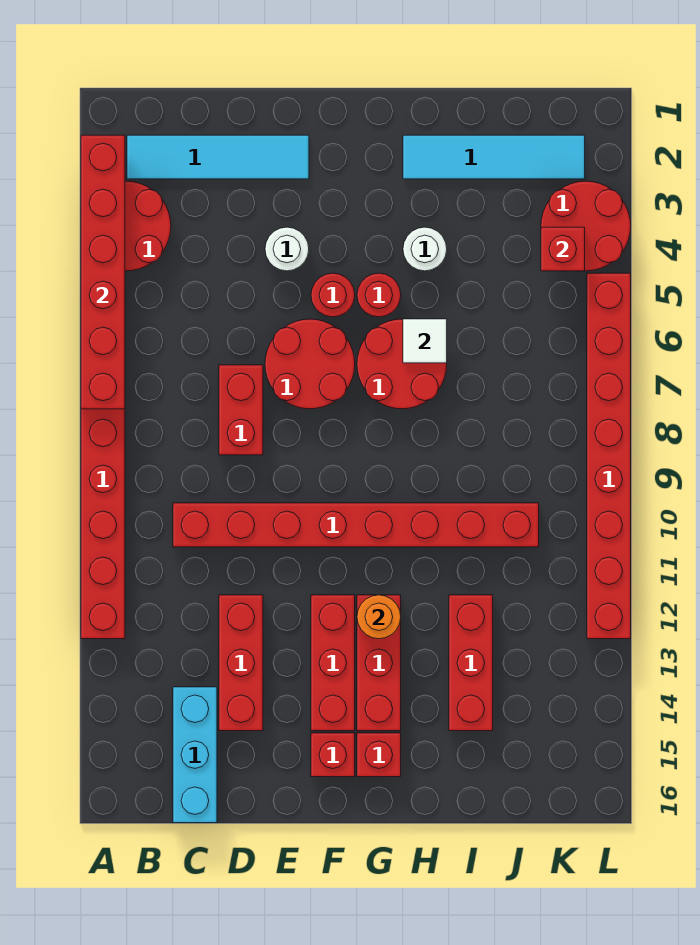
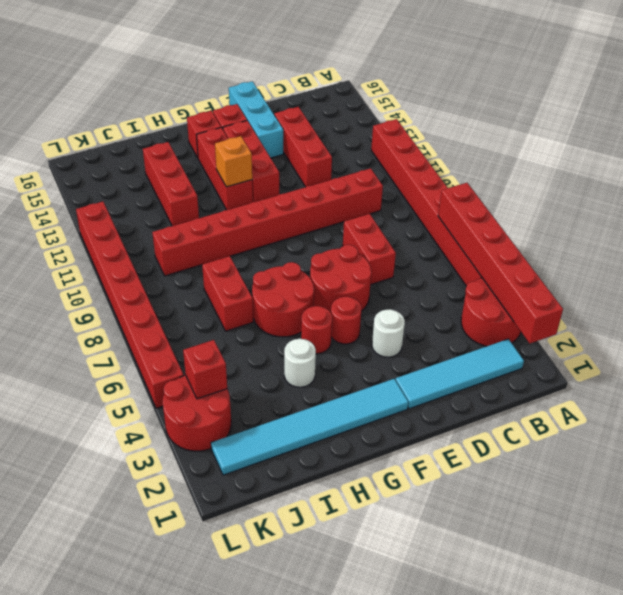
cyan brick C14:C16 level 1 -> cyan brick E14:E16 level 1
orange round brick G12 level 2 -> orange brick G12 level 2
cyan tile H2:K2 level 1 -> cyan tile F2:K2 level 1
white tile H6 level 2 -> none
none -> red brick I7:I8 level 1

